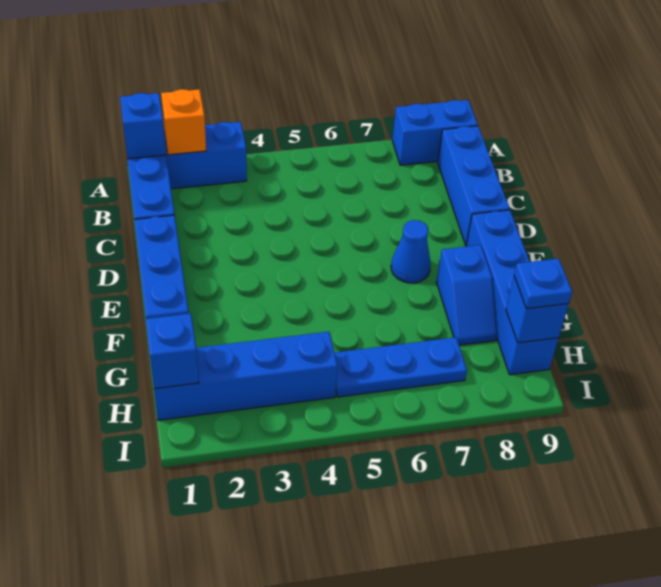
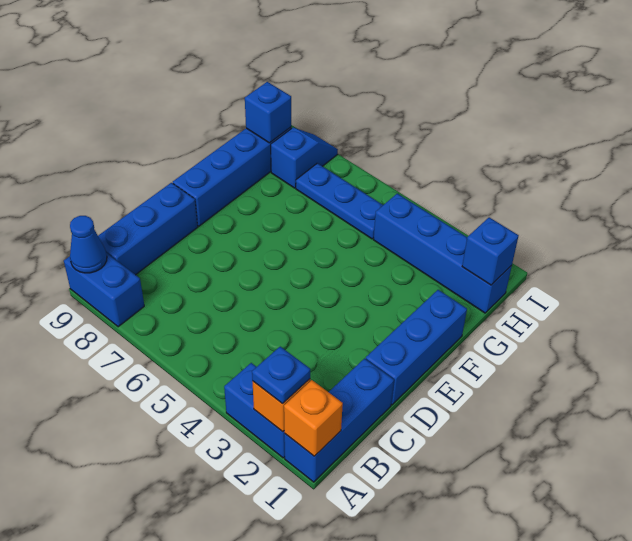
blue brick A1 level 2 -> orange brick A1 level 2
blue cone E7 level 1 -> blue cone A9 level 2
blue slope F8:G8 level 1 top F -> blue slope H8:I8 level 1 top H
blue plate H9 level 3 -> blue plate A2 level 3

